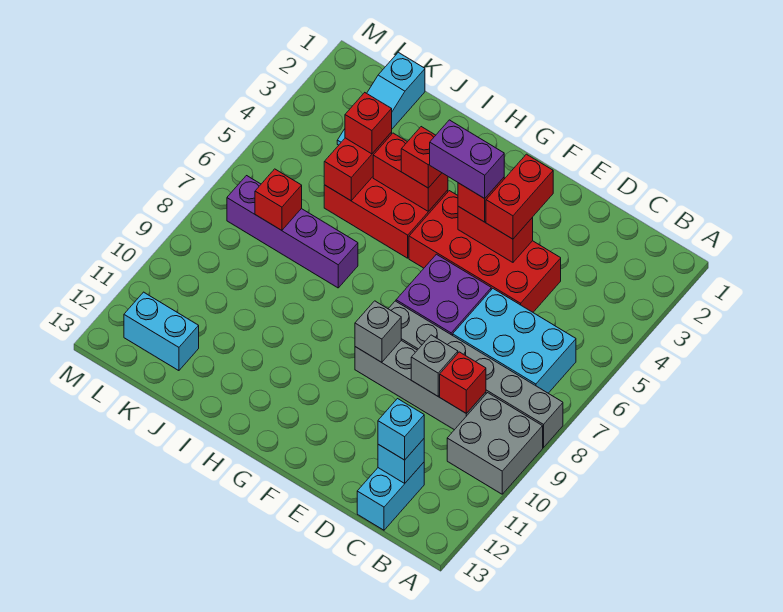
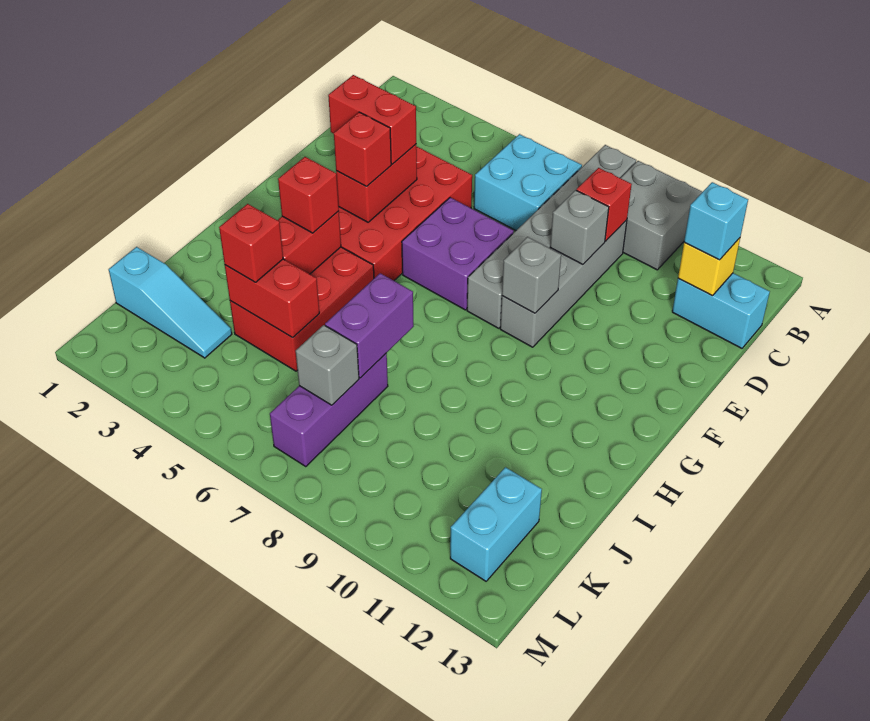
cyan brick B6:D7 level 1 -> cyan brick B6:C7 level 1
cyan brick C12 level 2 -> yellow brick C12 level 2
purple brick F4:G4 level 4 -> purple brick I7:J7 level 2
purple brick I7:L7 level 1 -> purple brick J7:L7 level 1
red brick K7 level 2 -> grey brick K7 level 2

